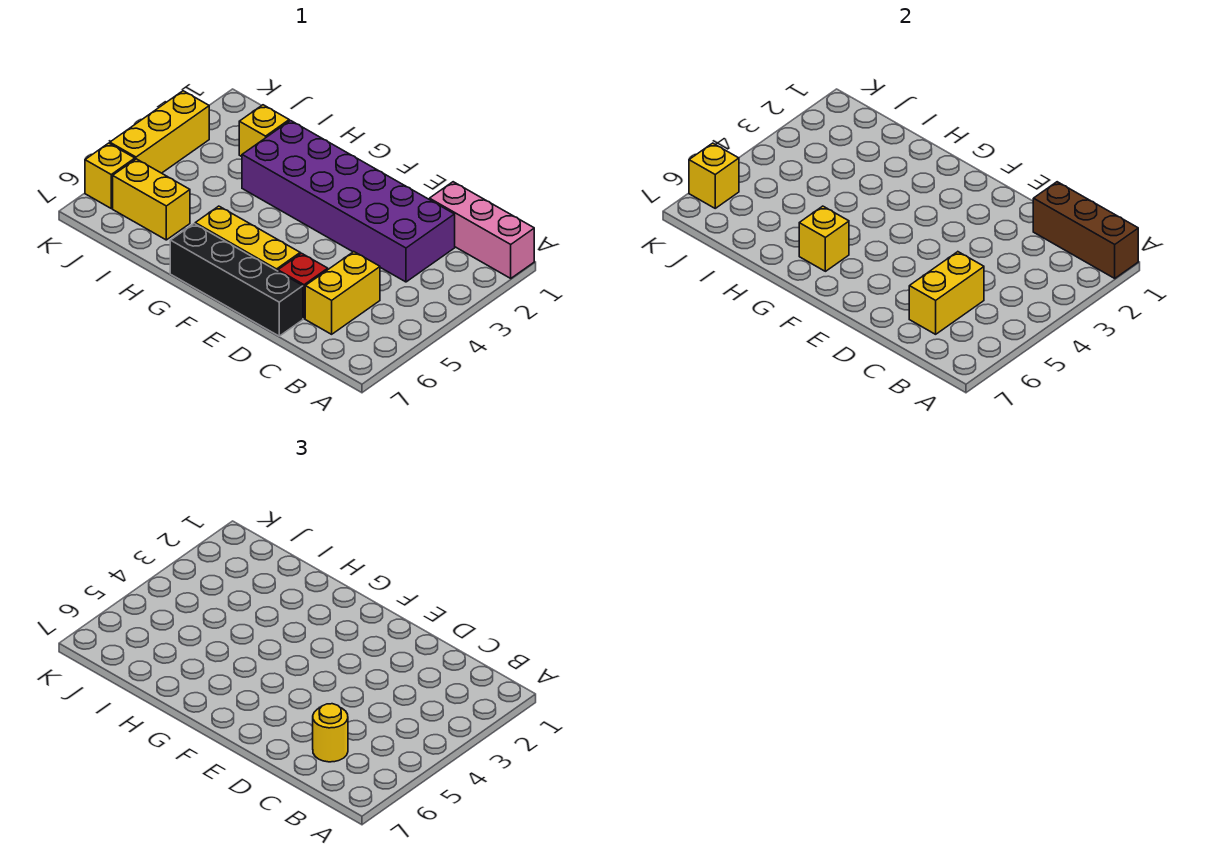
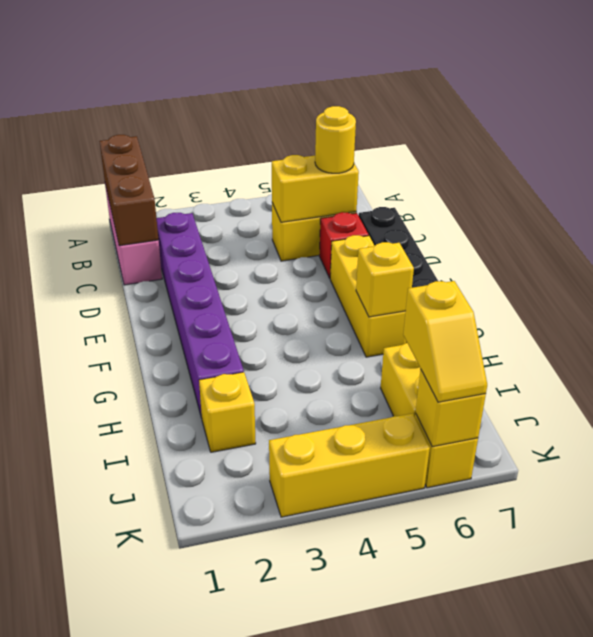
purple brick C2:H3 level 1 -> purple brick C2:H2 level 1
none -> yellow slope J6:K6 level 3 top J

